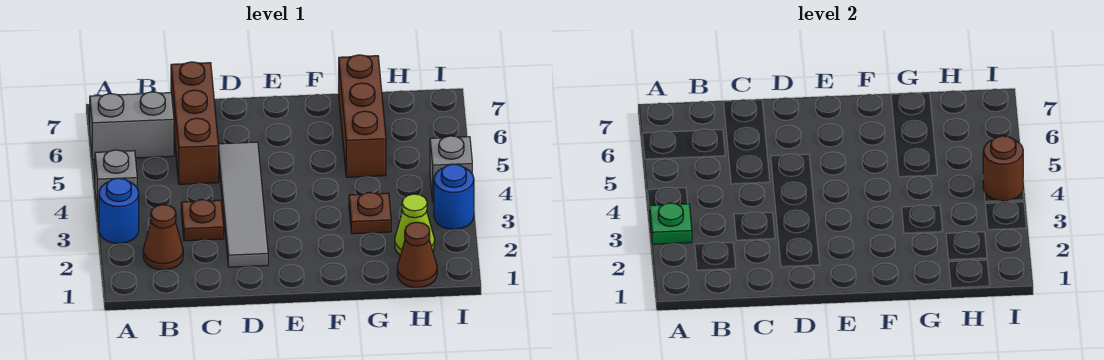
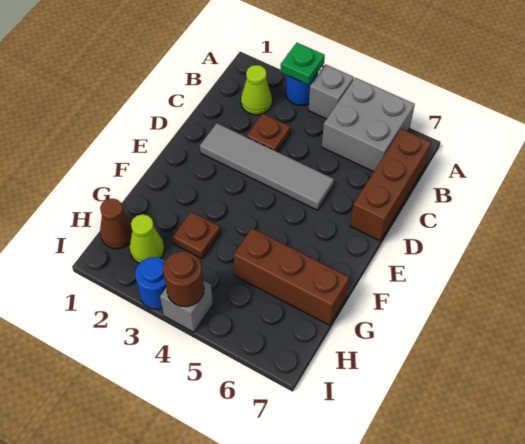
grey brick A6:B6 level 1 -> grey brick A5:B6 level 1
brown cone B2 level 1 -> lime cone B2 level 1
brown brick C5:C7 level 1 -> brown brick B7:D7 level 1

